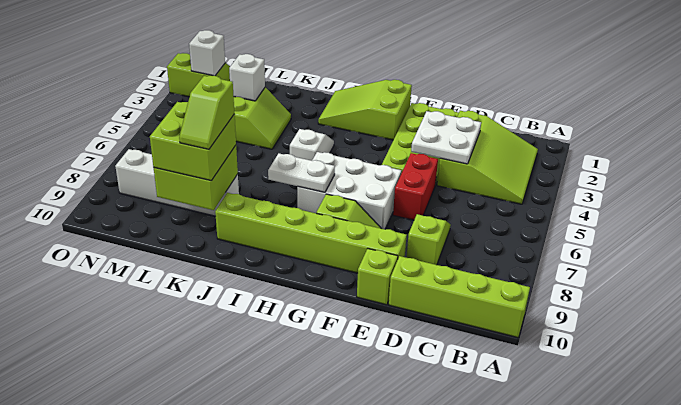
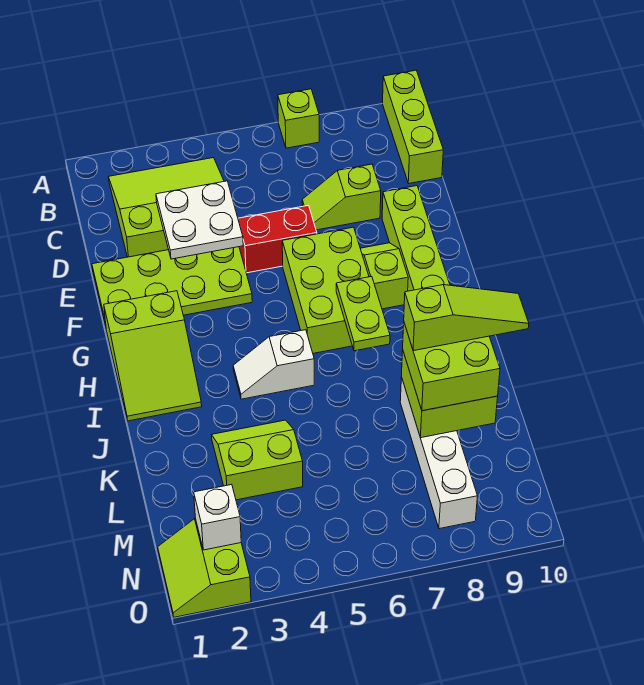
lime brick A10:D10 level 1 -> lime brick A10:C10 level 1
lime brick E10 level 1 -> lime brick A7 level 1
white brick F6:H7 level 1 -> lime brick F6:H7 level 1
white plate H7:I7 level 2 -> lime plate H7:I7 level 2
lime slope K8:K9 level 4 top 8 -> lime slope K8:K10 level 4 top 8
white brick L3 level 2 -> none

